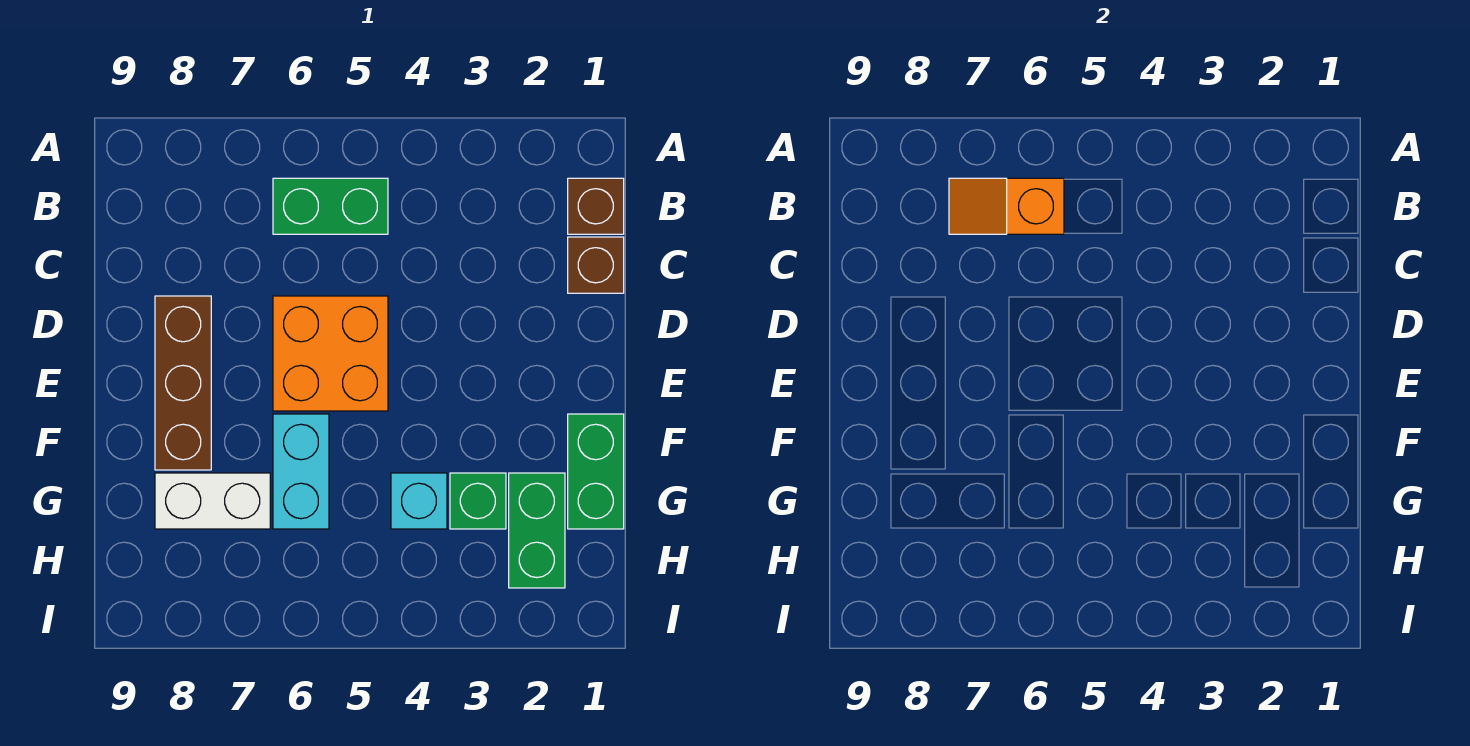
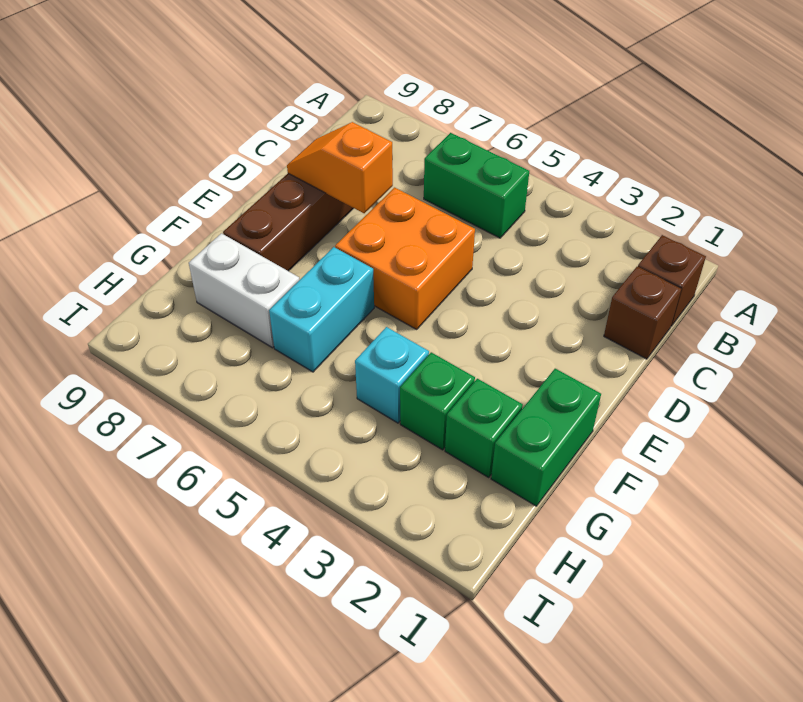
orange slope B6:B7 level 2 top 6 -> orange slope D7:D8 level 2 top 7
green brick G2:H2 level 1 -> green brick G2 level 1

